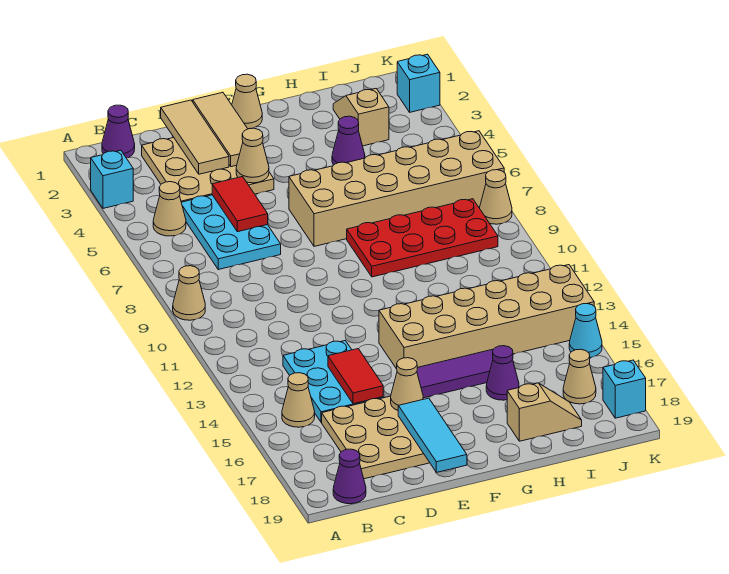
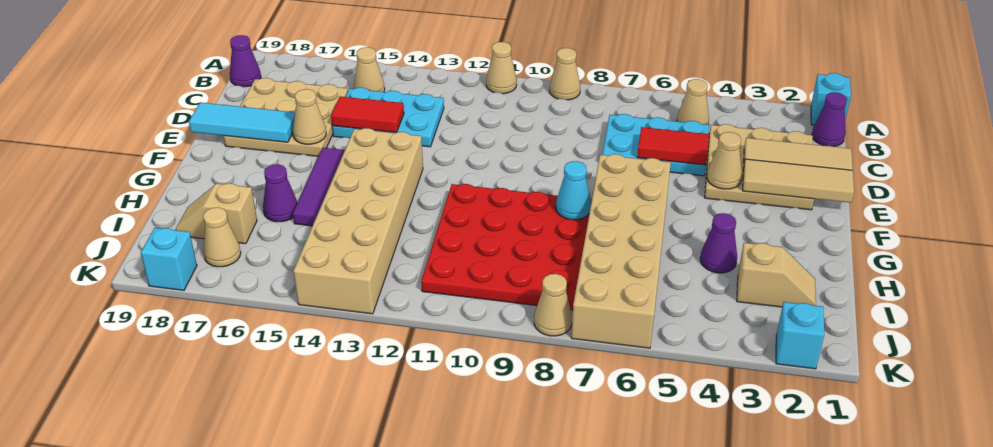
cyan brick A3 level 1 -> cyan brick A1 level 1
tan cone F1 level 1 -> tan cone A11 level 1
red plate G8:J9 level 1 -> red plate G8:J11 level 1
tan slope H18:I18 level 1 top H -> tan slope I17:I18 level 1 top 17
cyan cone K15 level 1 -> cyan cone G8 level 2

